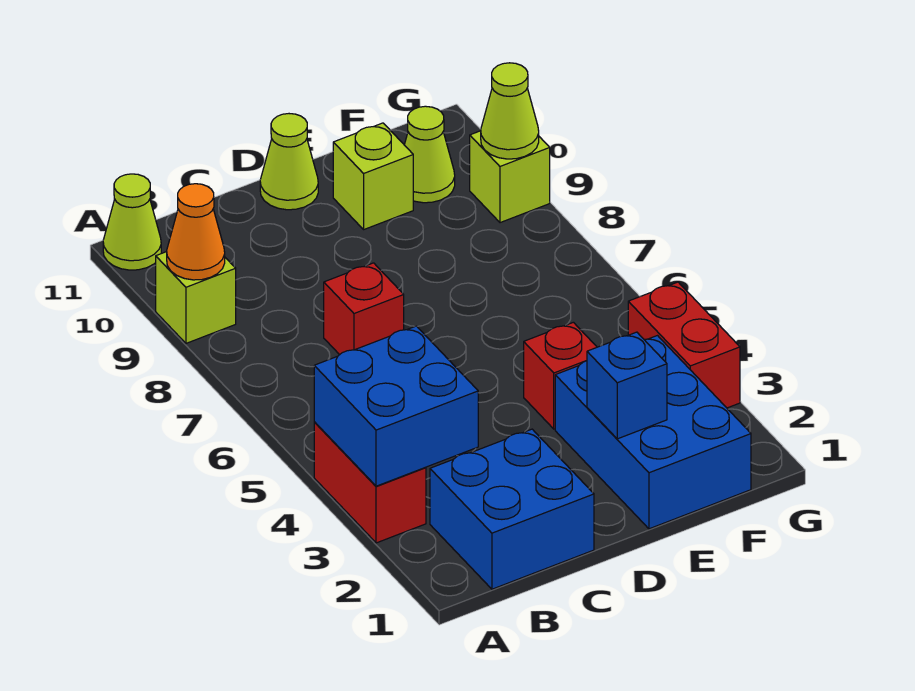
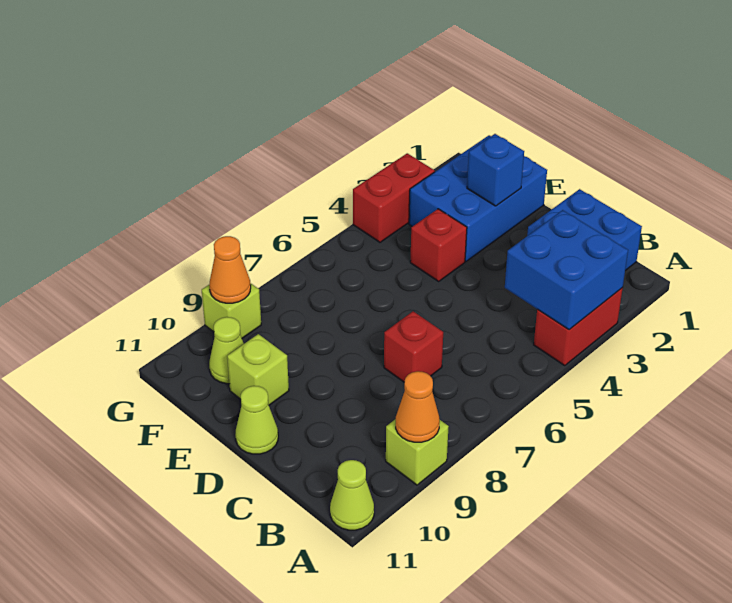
lime cone G9 level 2 -> orange cone G9 level 2

